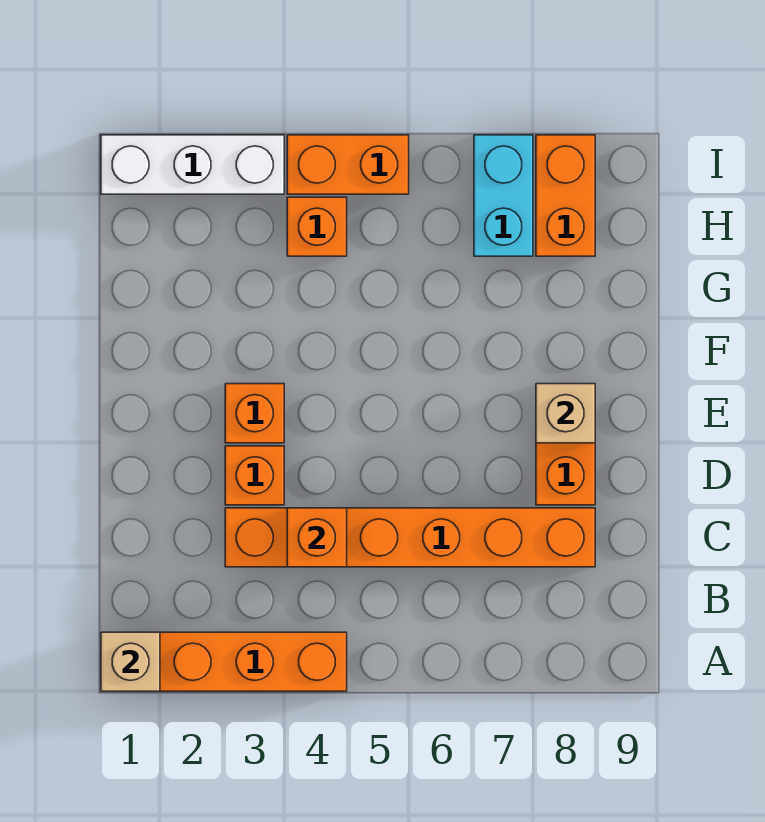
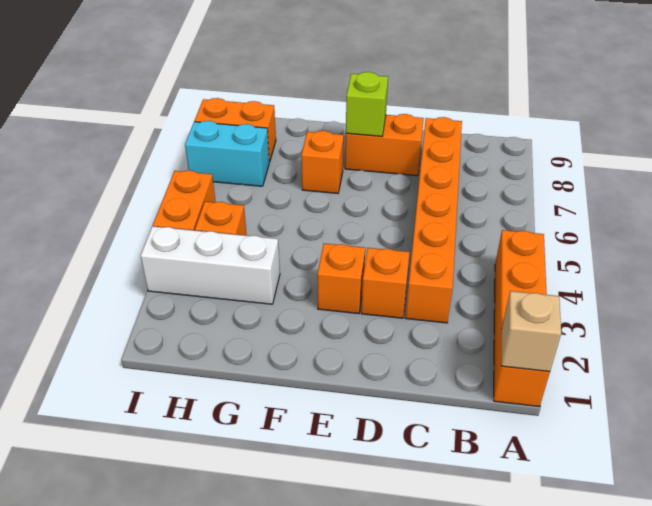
orange brick C4 level 2 -> orange brick F7 level 1
tan brick E8 level 2 -> lime brick E8 level 2
white brick I1:I3 level 1 -> white brick G3:I3 level 1

